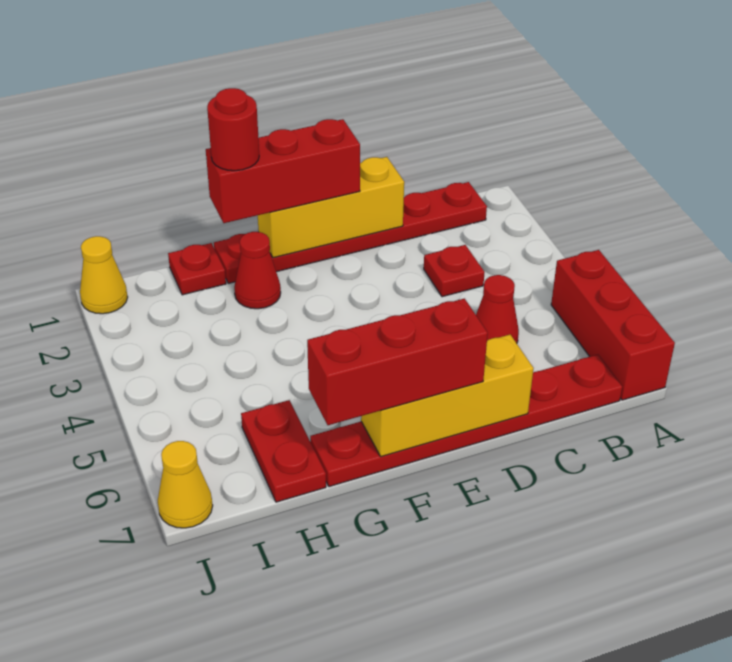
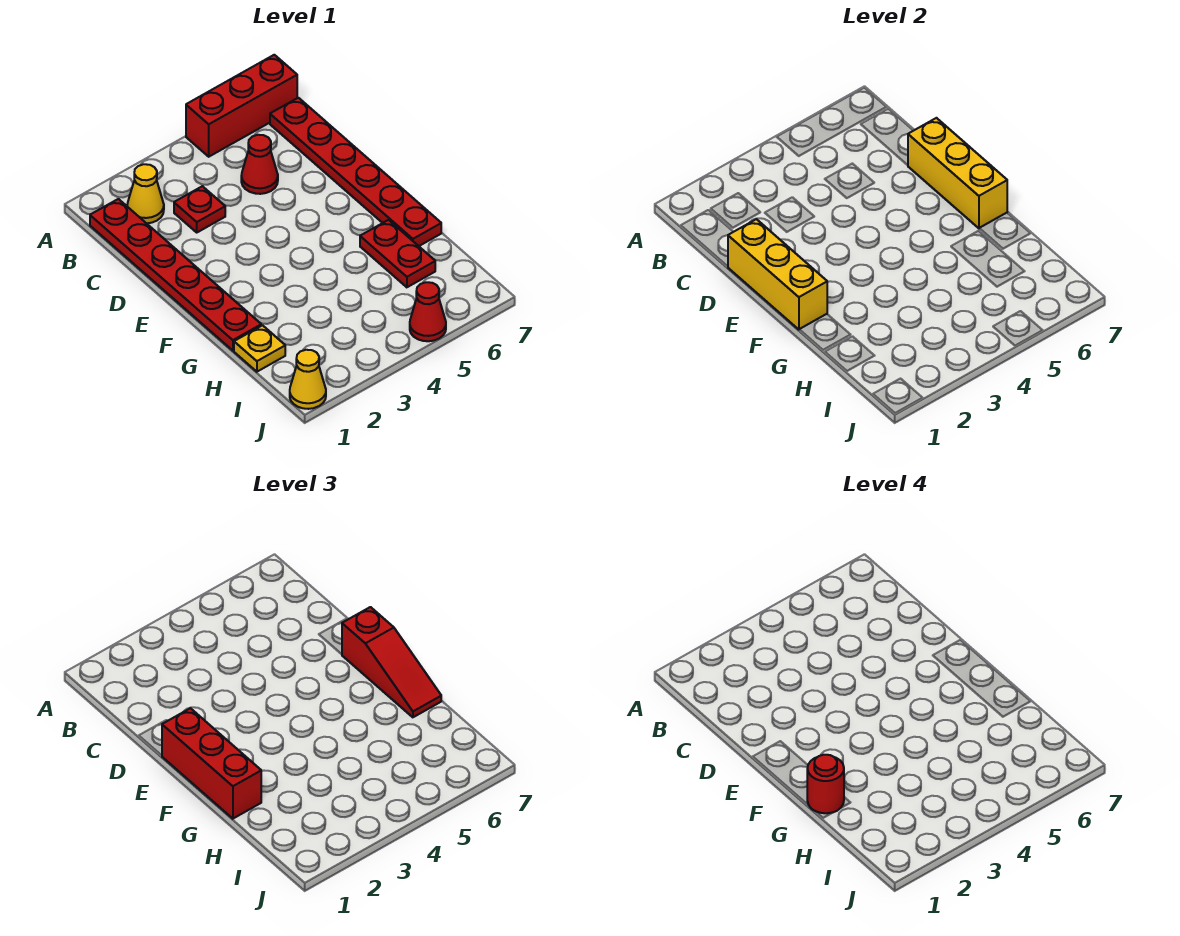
red brick E7:G7 level 3 -> red slope E7:G7 level 3 top E
red cone G2 level 1 -> red cone J5 level 1
red plate H1 level 1 -> yellow plate H1 level 1
red plate H6:H7 level 1 -> red plate G6:H6 level 1
yellow cone J7 level 1 -> yellow cone B2 level 1

